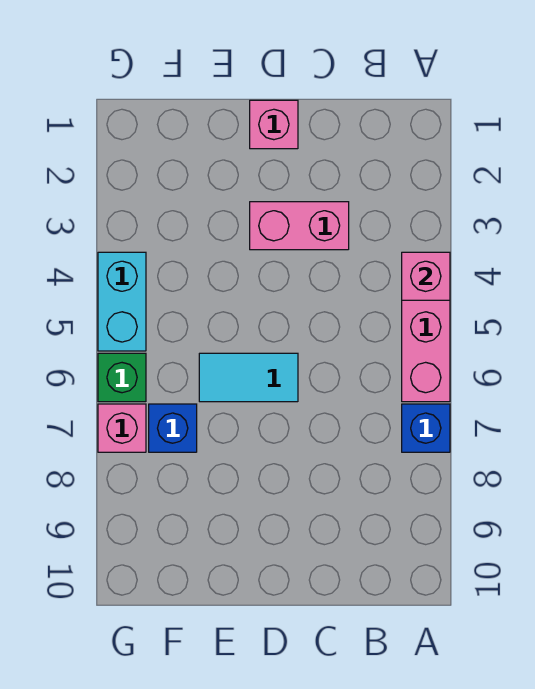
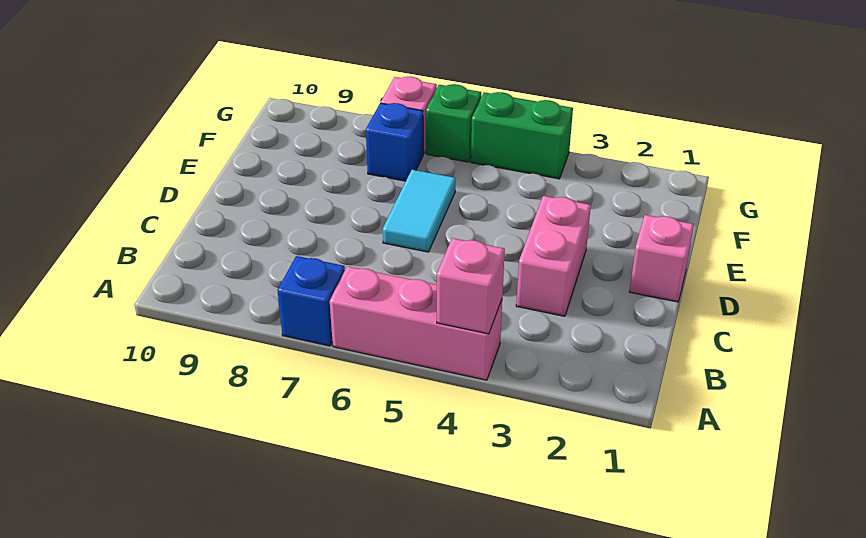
cyan brick G4:G5 level 1 -> green brick G4:G5 level 1

